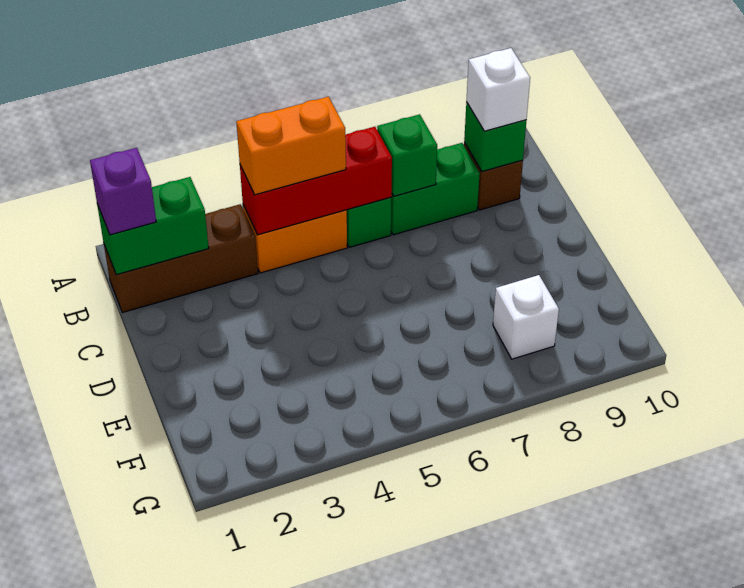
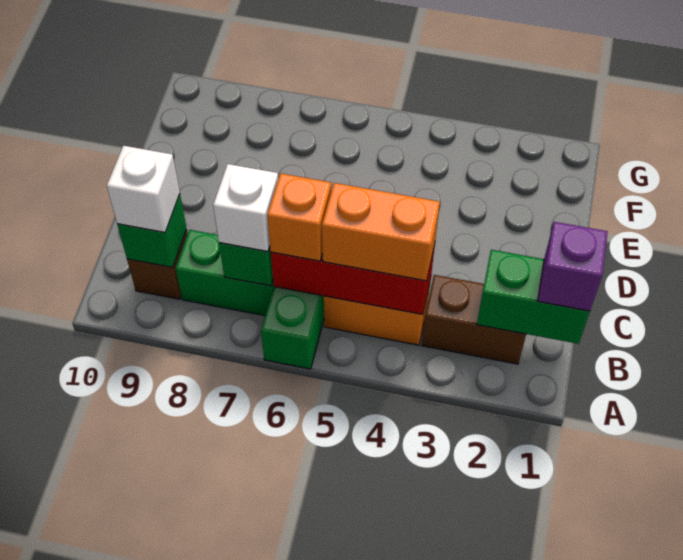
brown brick B1:B3 level 1 -> brown brick B2:B3 level 1
none -> orange brick B6 level 3
white brick F8 level 1 -> white brick B7 level 3

